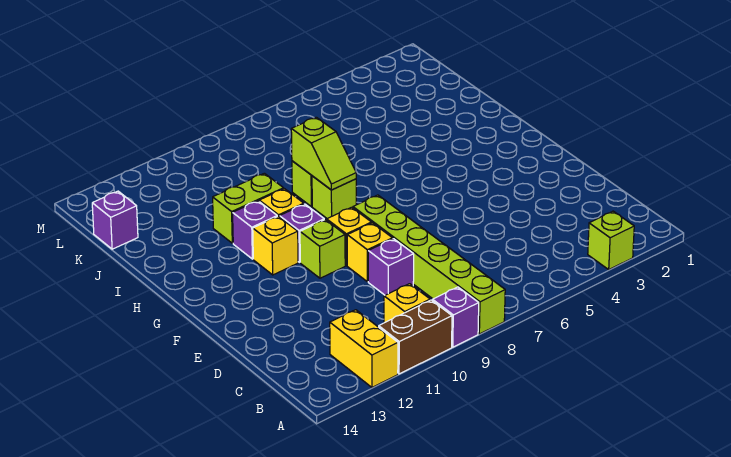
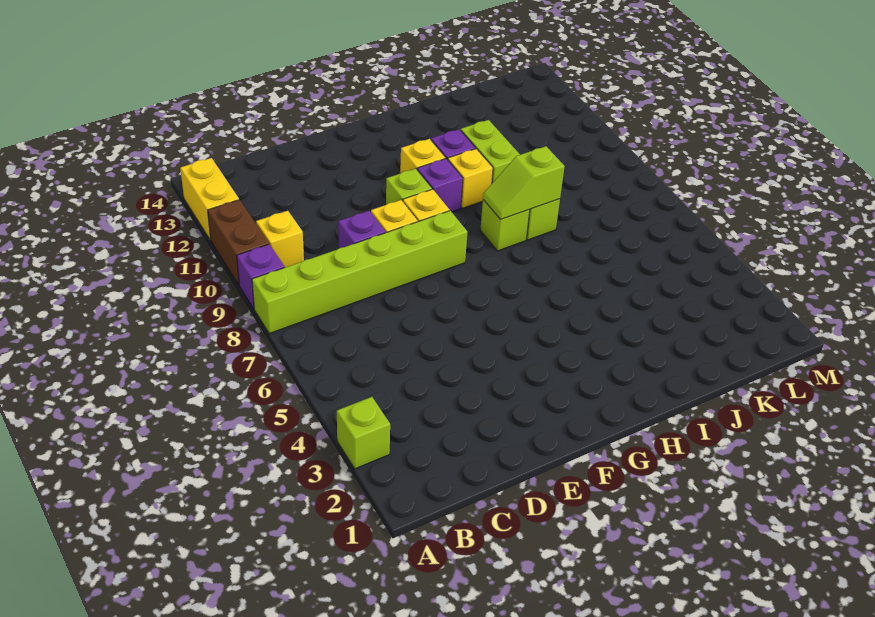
yellow brick A12:B12 level 1 -> yellow brick A12:A13 level 1
purple brick K14 level 1 -> none

